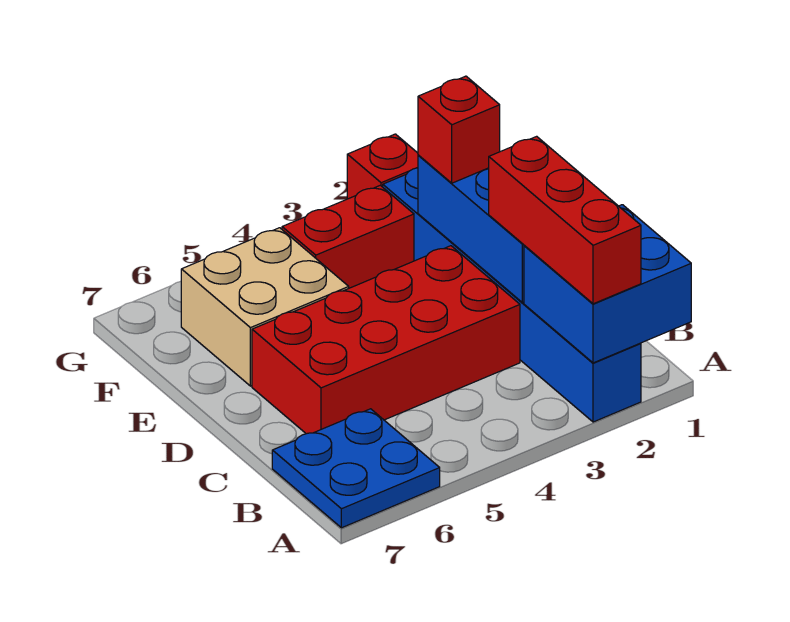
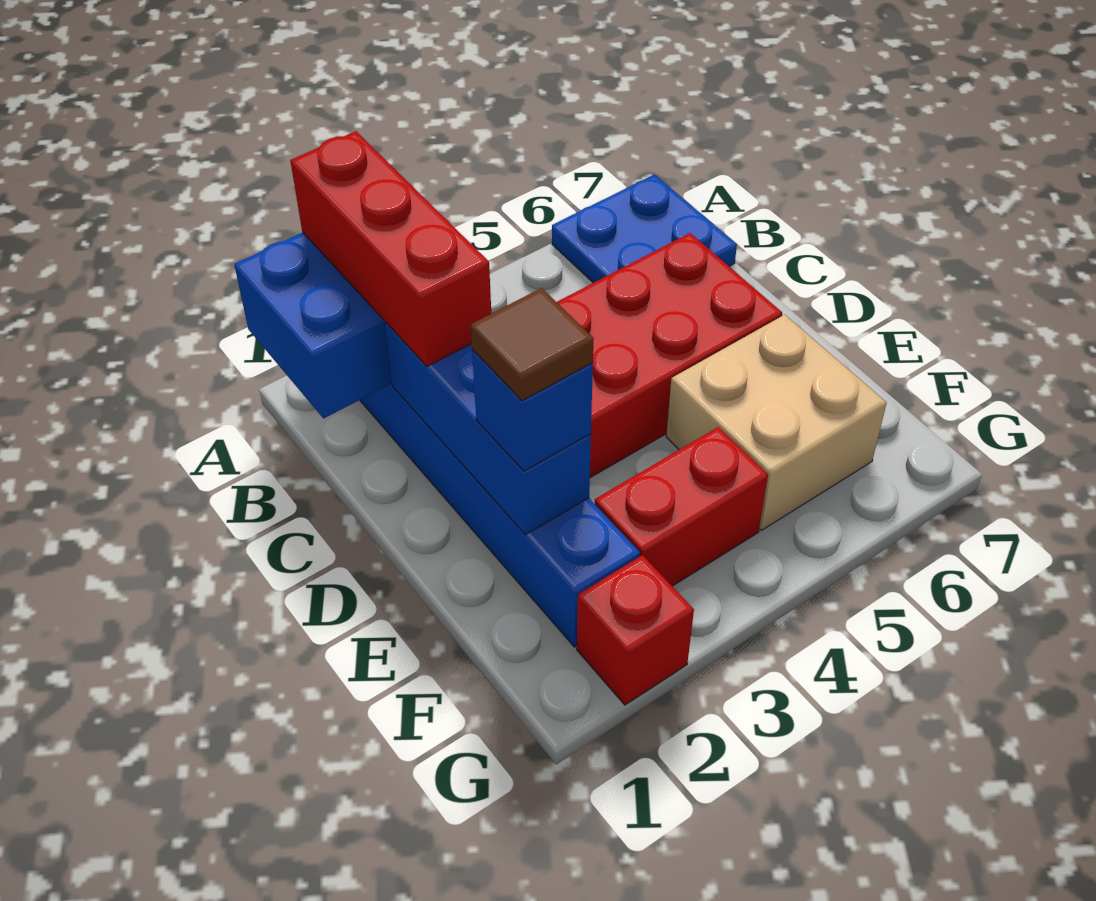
red brick E2 level 3 -> blue brick E2 level 3
none -> brown tile E2 level 4

